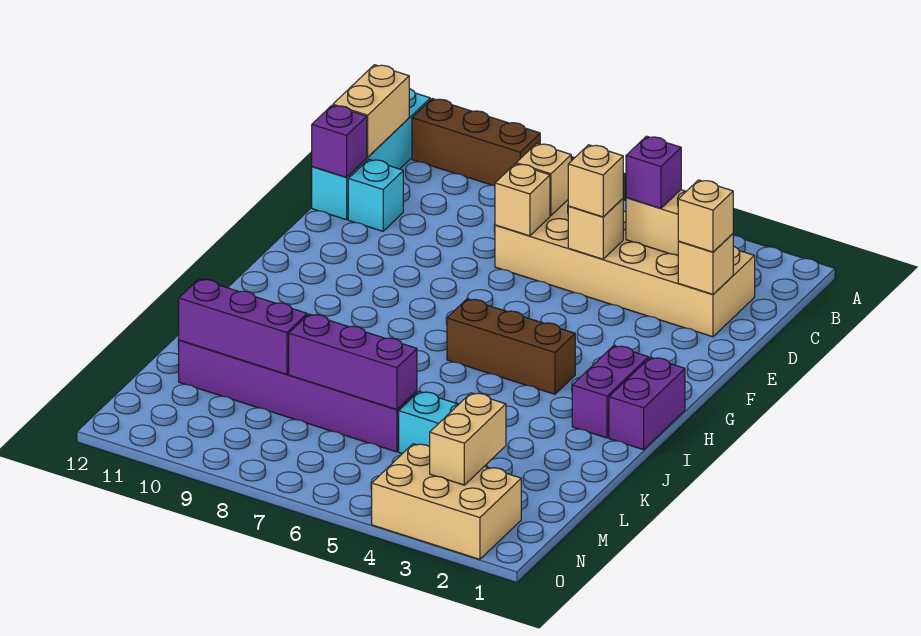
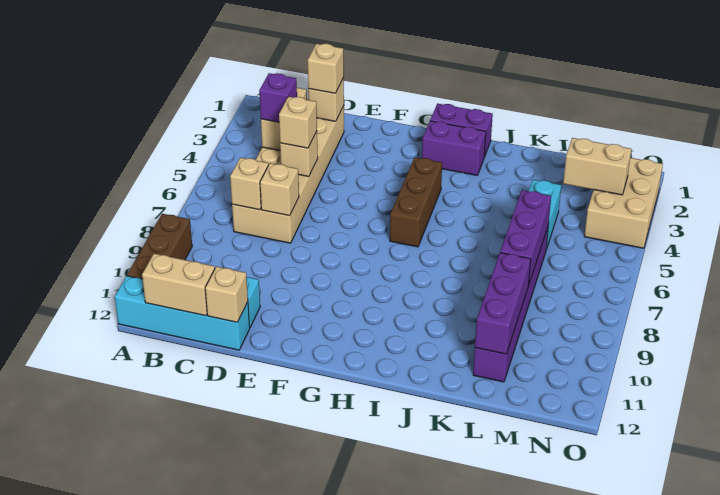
purple brick D12 level 2 -> tan brick D12 level 2

